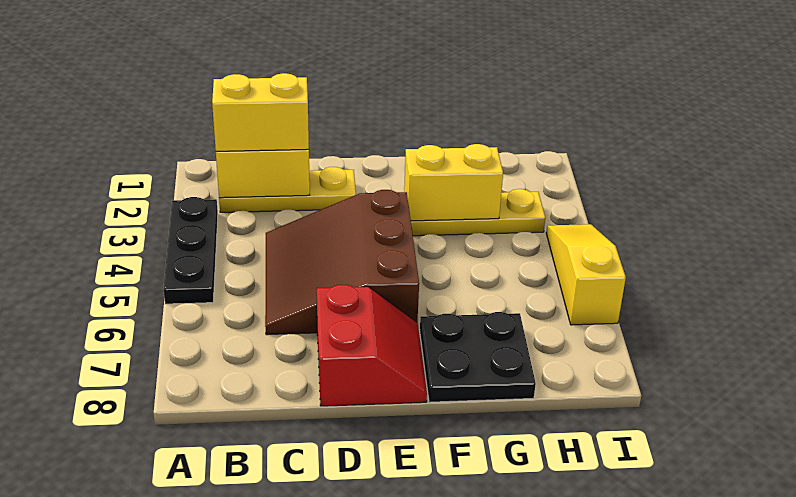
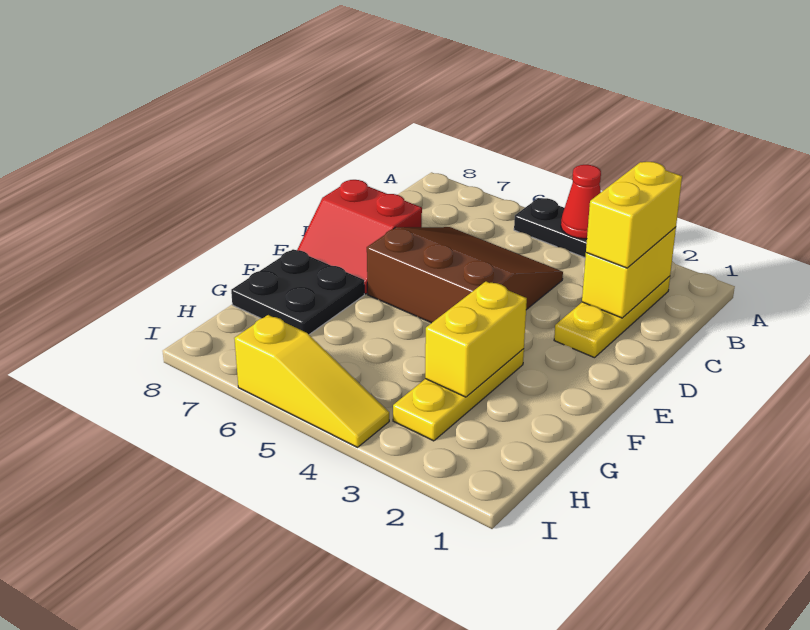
none -> red cone A4 level 2

